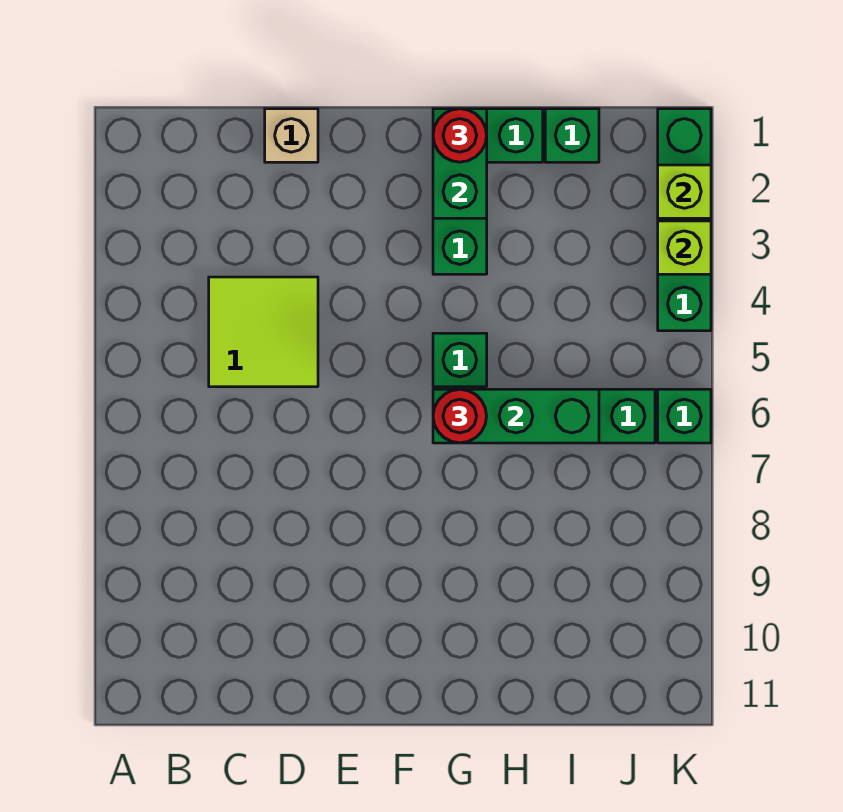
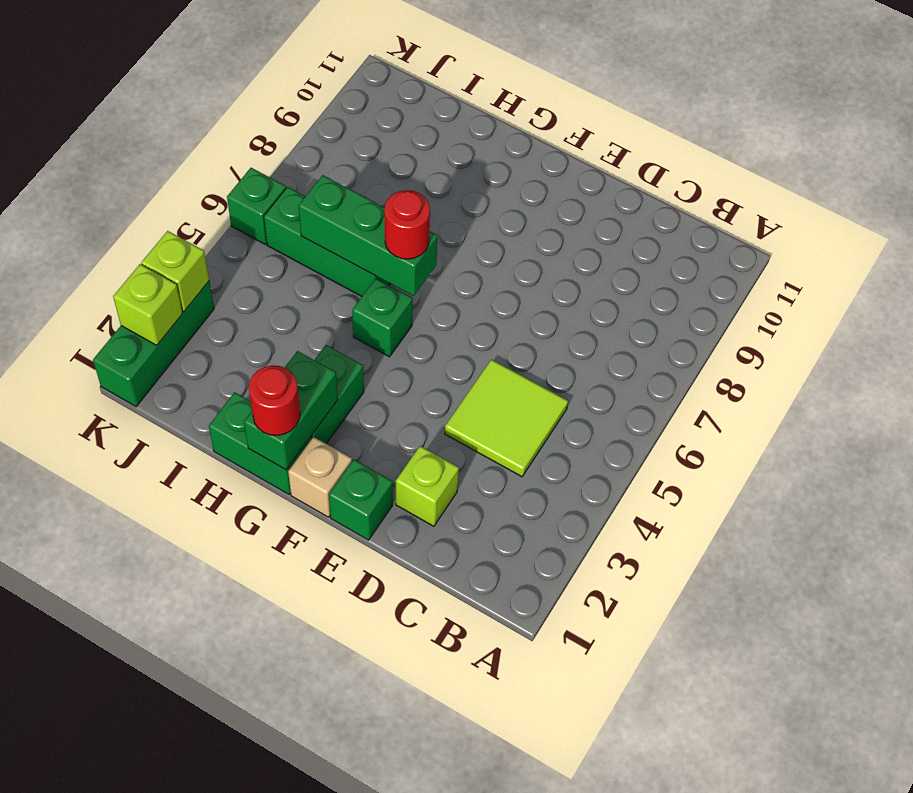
tan brick D1 level 1 -> tan brick F1 level 1
none -> lime brick D2 level 1
green brick I1 level 1 -> green brick E1 level 1
green brick K1:K4 level 1 -> green brick K1:K3 level 1

